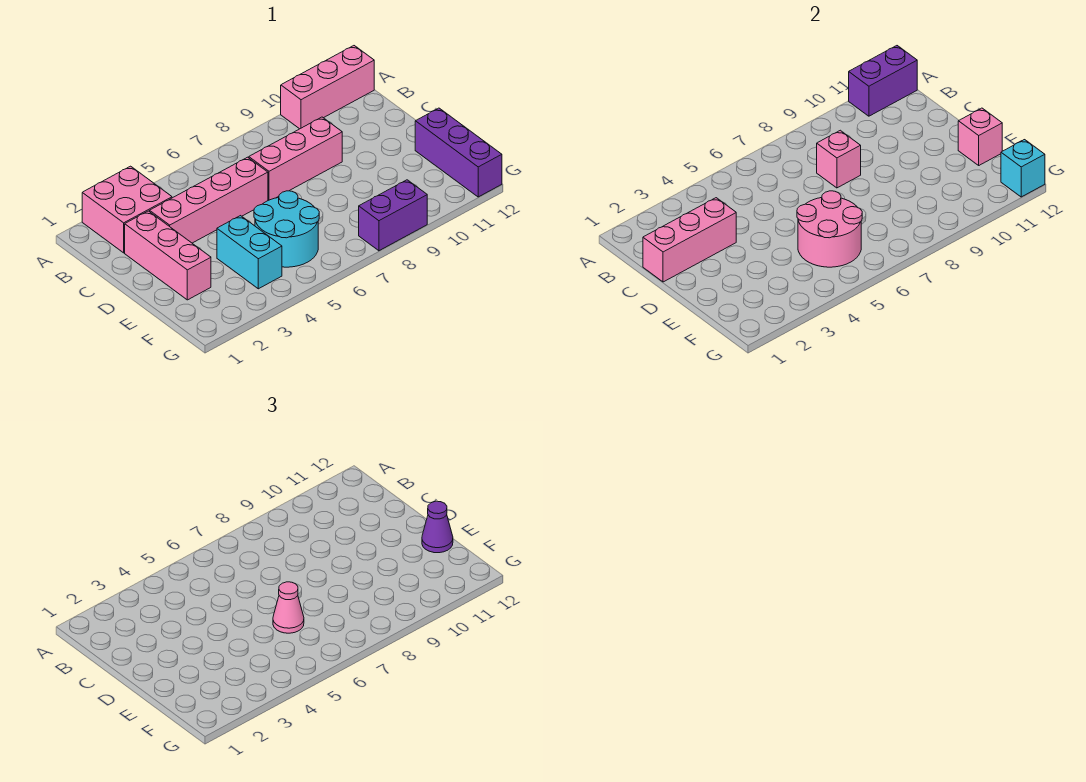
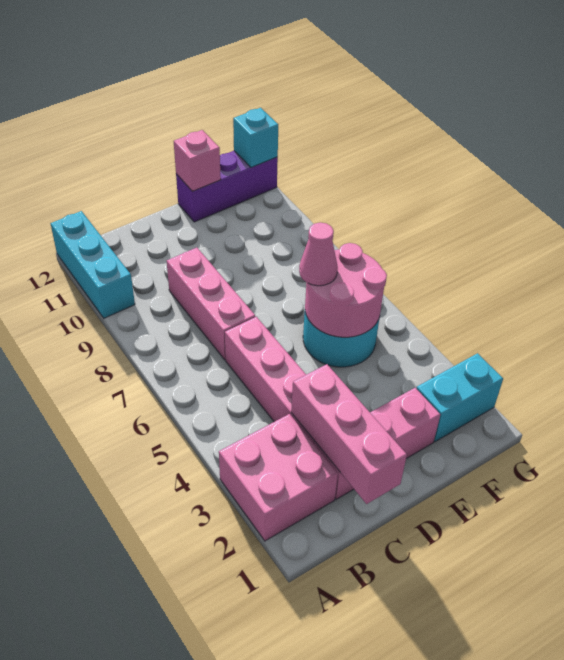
pink brick A10:A12 level 1 -> cyan brick A10:A12 level 1
purple brick A11:A12 level 2 -> none
pink brick C8 level 2 -> none
cyan brick E4:F4 level 1 -> cyan brick F2:G2 level 1
purple cone E12 level 3 -> none
purple brick G8:G9 level 1 -> none

